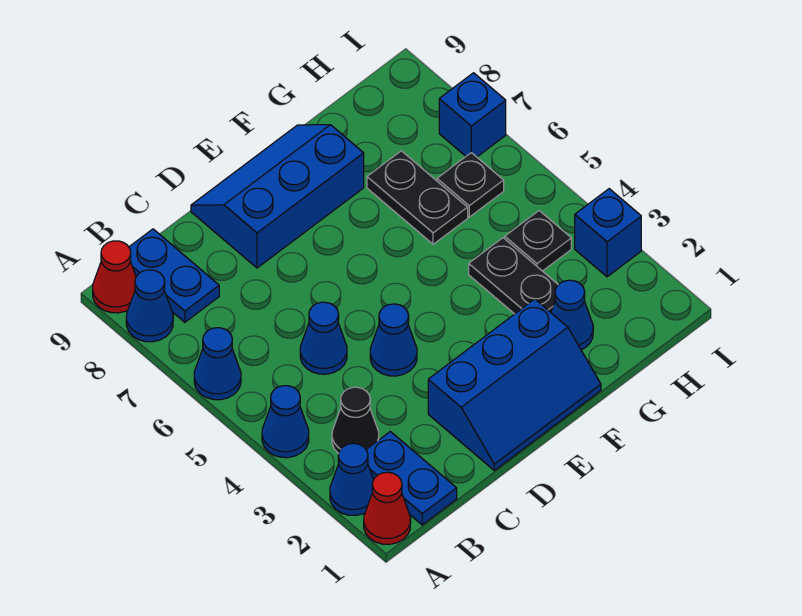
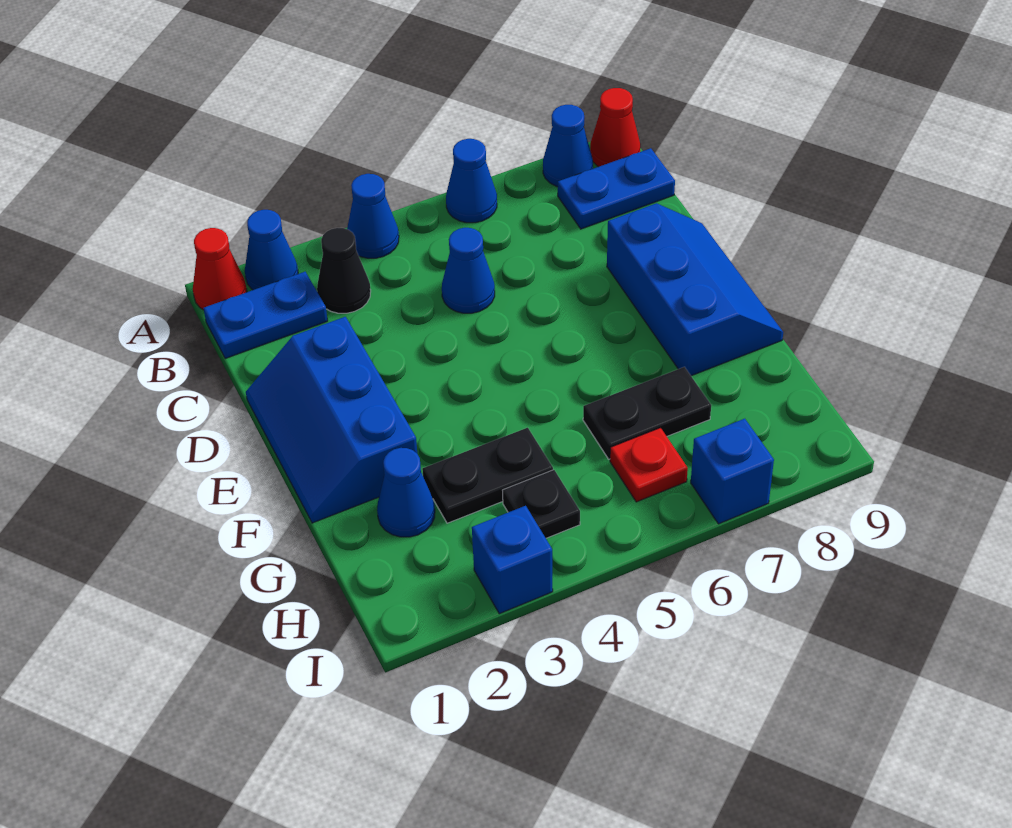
blue cone D4 level 1 -> none
black plate H6 level 1 -> red plate H6 level 1

